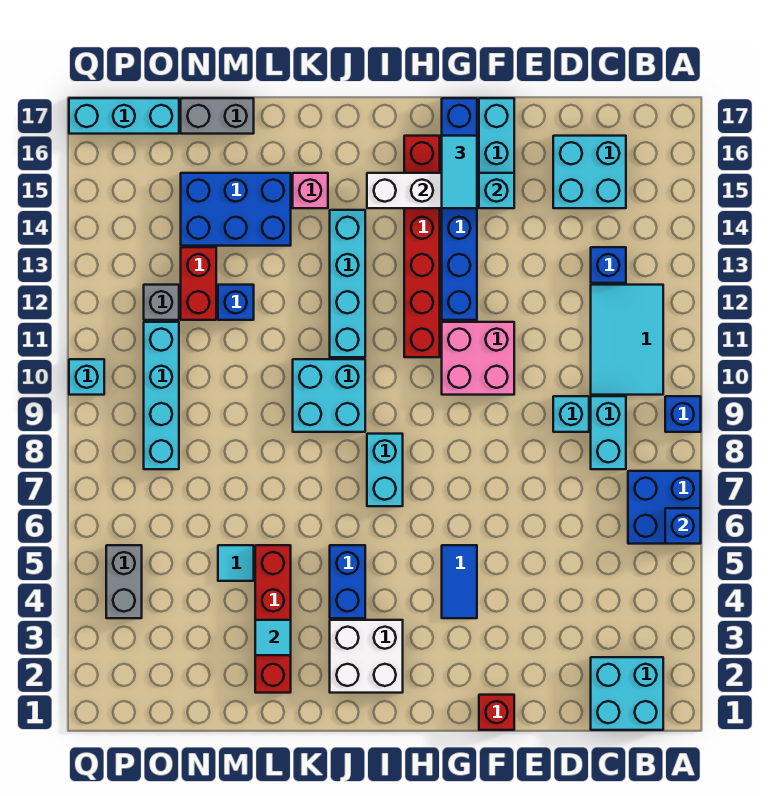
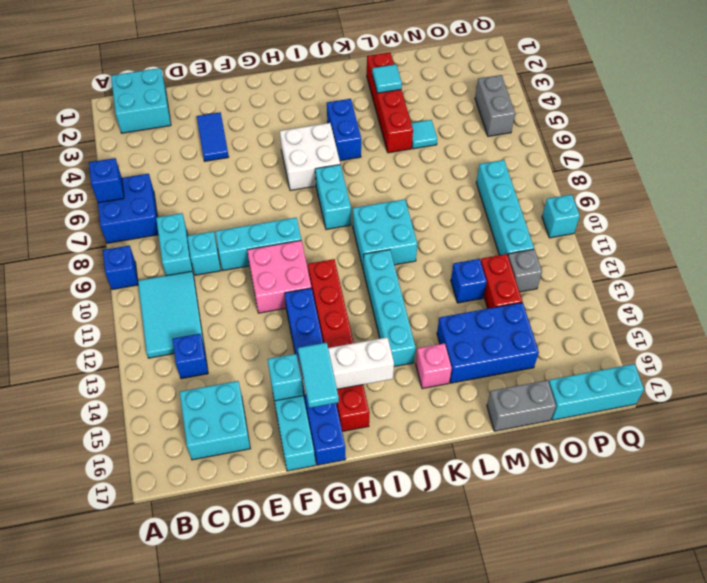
none -> cyan brick E9:G9 level 1
red brick F1 level 1 -> none
blue tile G4:G5 level 1 -> blue tile E3:E4 level 1
white brick I2:J3 level 1 -> white brick H5:I6 level 1

